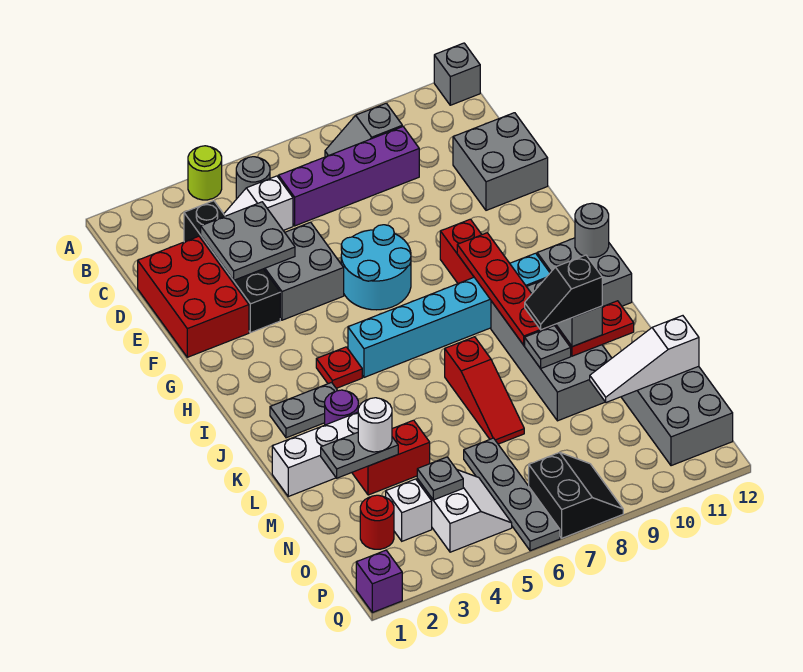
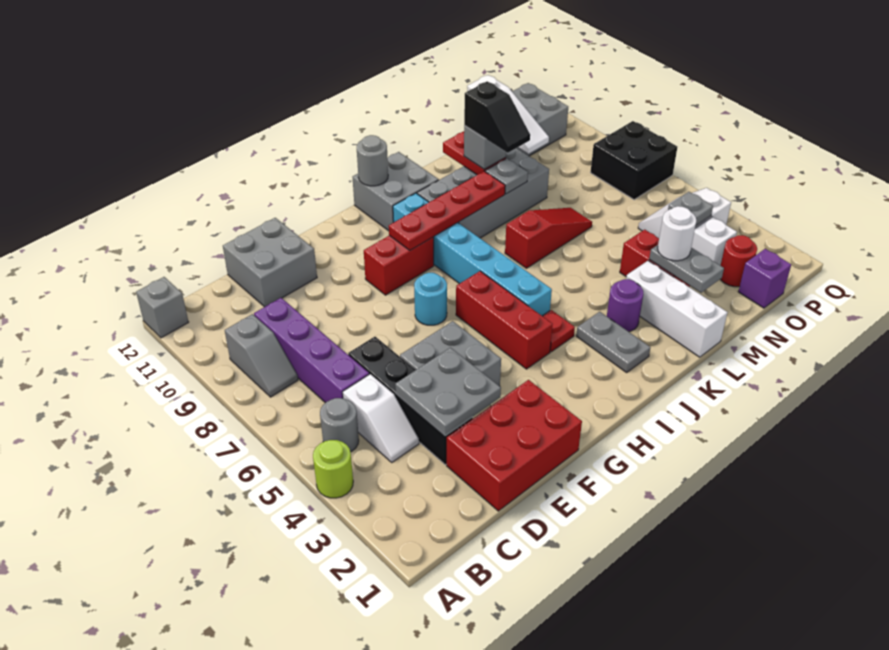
black brick C3:F3 level 1 -> black brick D3:D6 level 1
cyan round brick F6:G7 level 1 -> cyan round brick G7 level 1
none -> red brick H4:H6 level 1
grey plate N6:Q6 level 1 -> none
black slope P7:Q8 level 1 top 7 -> black brick P7:Q8 level 1
purple brick Q1 level 1 -> purple brick O1 level 1

